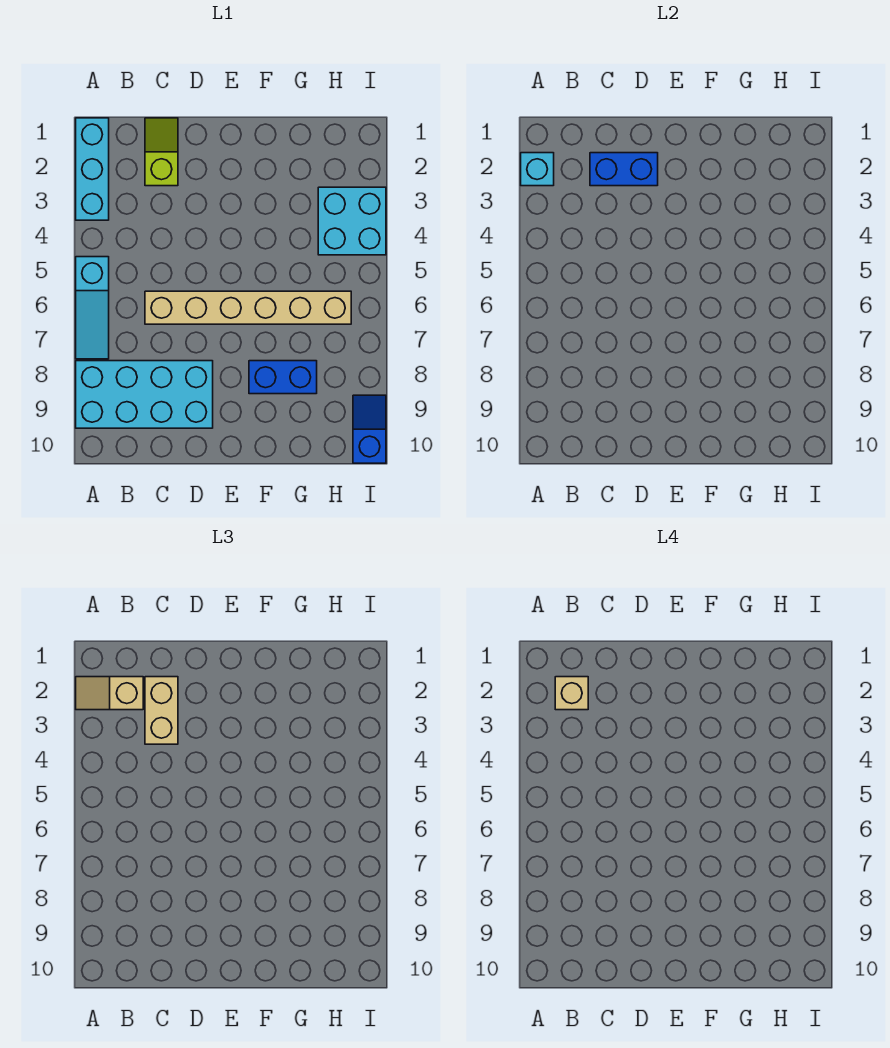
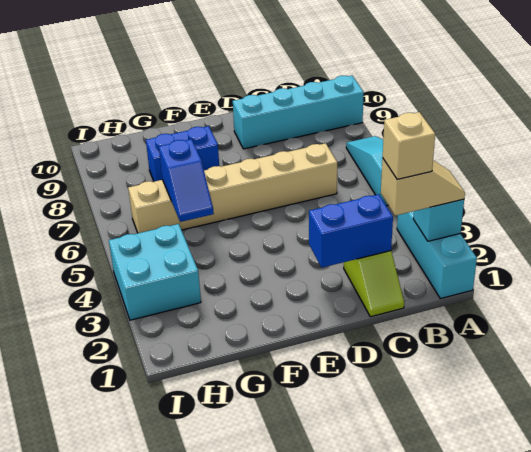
cyan brick A8:D9 level 1 -> cyan brick A9:D9 level 1
tan brick C2:C3 level 3 -> none
blue slope I9:I10 level 1 top 10 -> blue slope G5:G6 level 2 top 6

